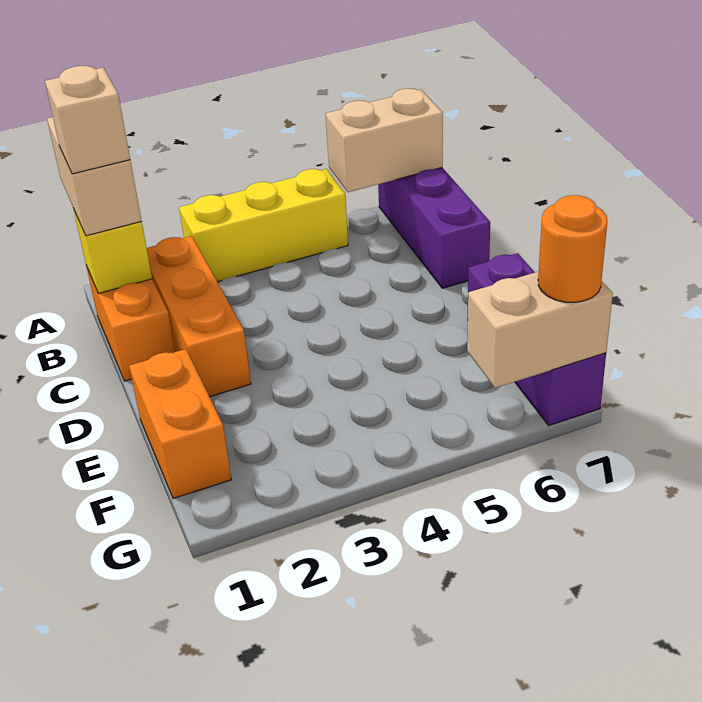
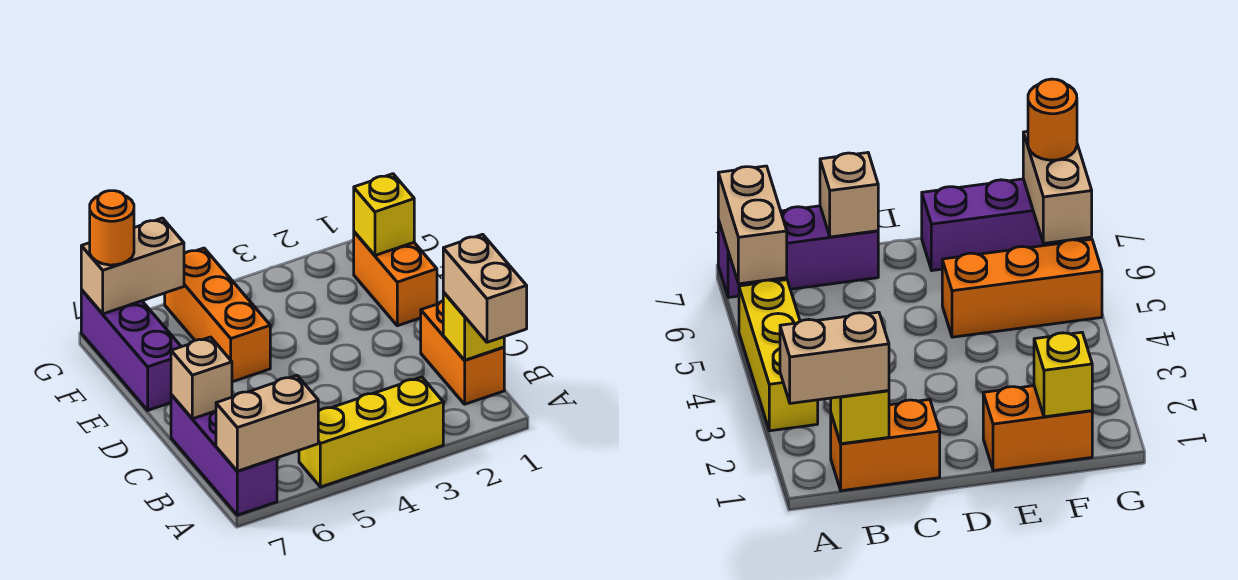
tan brick B1 level 4 -> tan brick C7 level 2
orange brick B2:D2 level 1 -> orange brick E5:G5 level 1
none -> yellow brick F1 level 2

